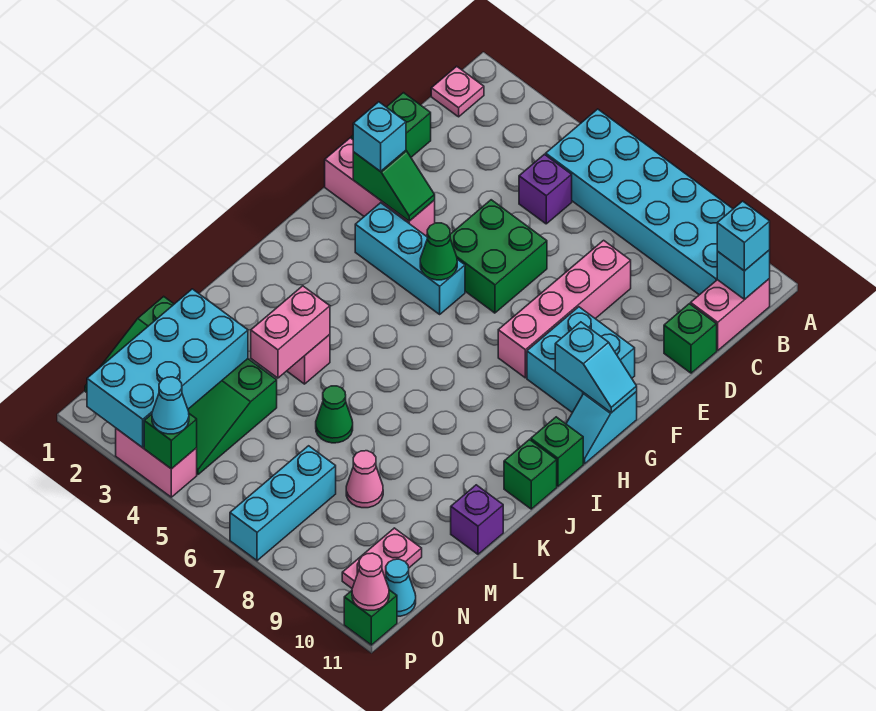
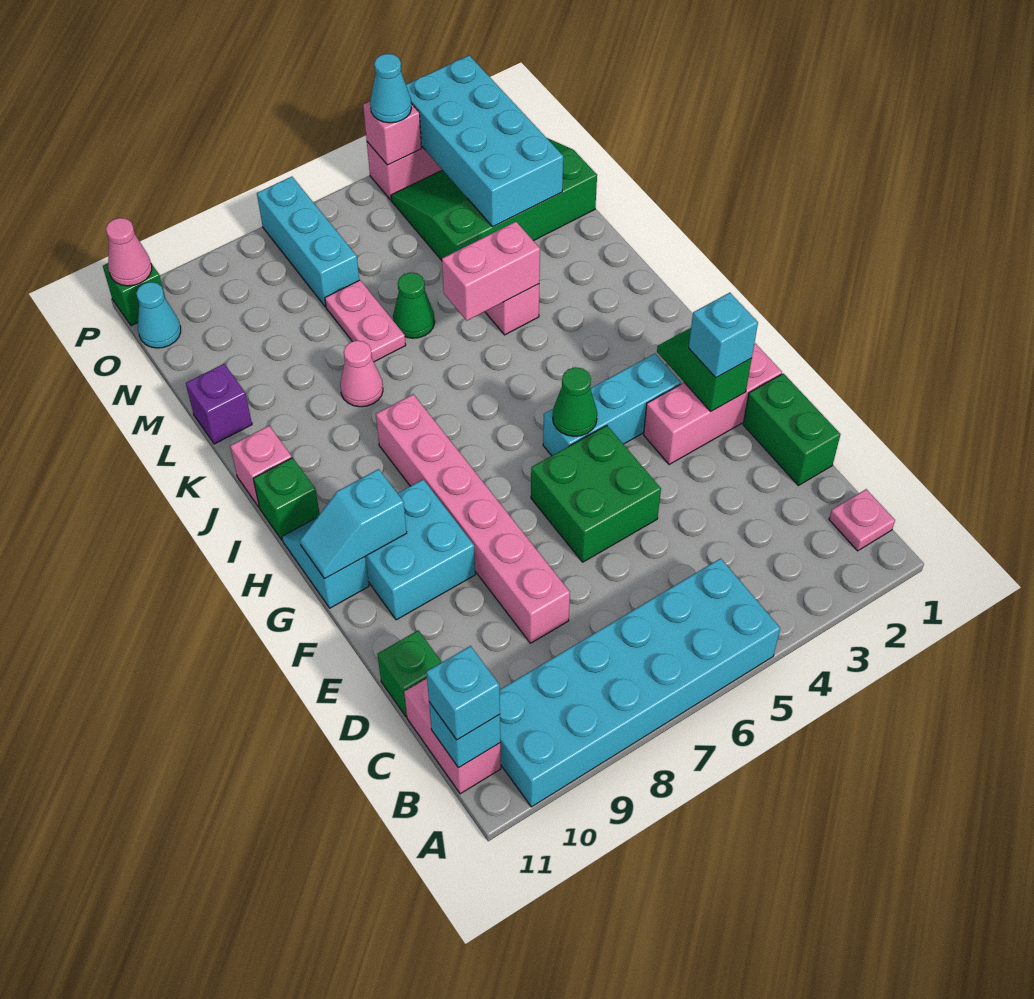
purple brick C5 level 1 -> none
pink brick D8:G8 level 1 -> pink brick D8:I8 level 1
green slope F2:F3 level 2 top 2 -> green slope F2:G2 level 2 top F
green brick J11 level 1 -> pink brick J11 level 1
pink brick K4:L4 level 2 -> pink brick K4:K5 level 2
pink cone M8 level 1 -> pink cone K8 level 1
pink plate N10:O10 level 1 -> pink plate L7:M7 level 1
green brick P4 level 2 -> pink brick P4 level 2

